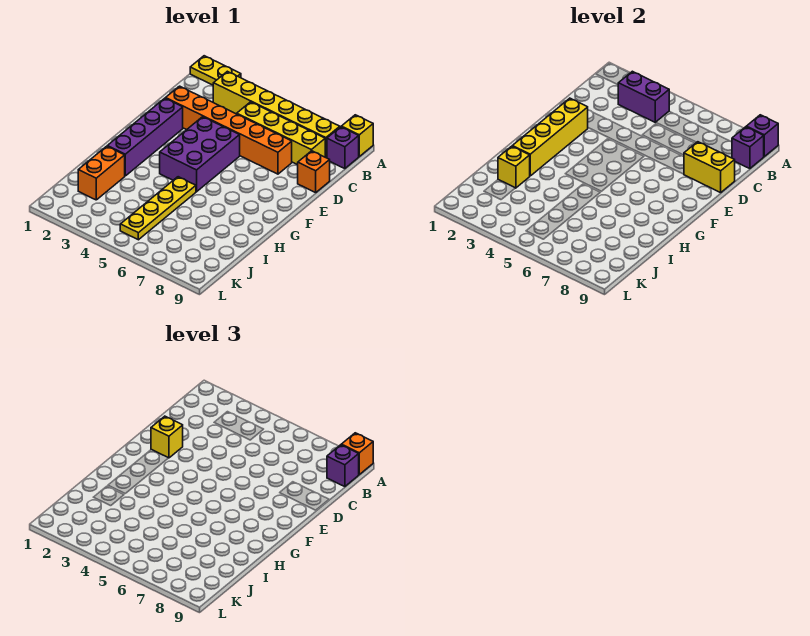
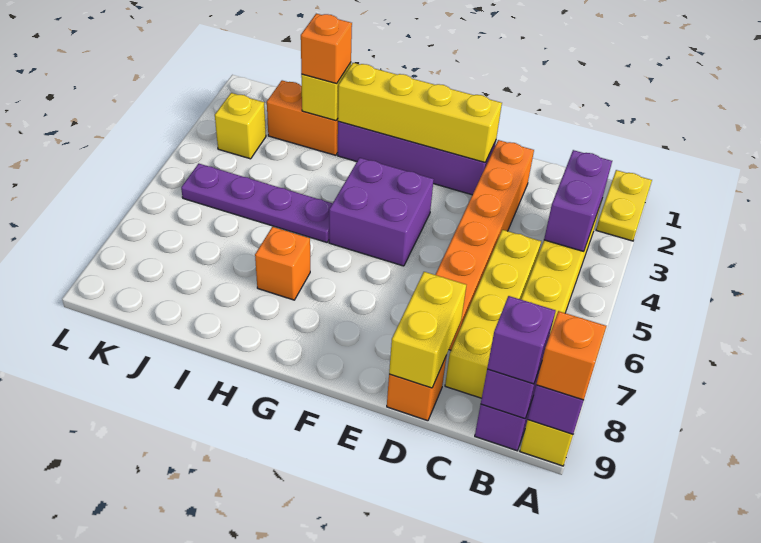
yellow brick E2 level 3 -> yellow brick K3 level 1
purple brick E4:G5 level 1 -> purple brick F4:G5 level 1
yellow plate H5:K5 level 1 -> purple plate H5:K5 level 1
none -> orange brick H7 level 1
none -> orange brick I2 level 3

